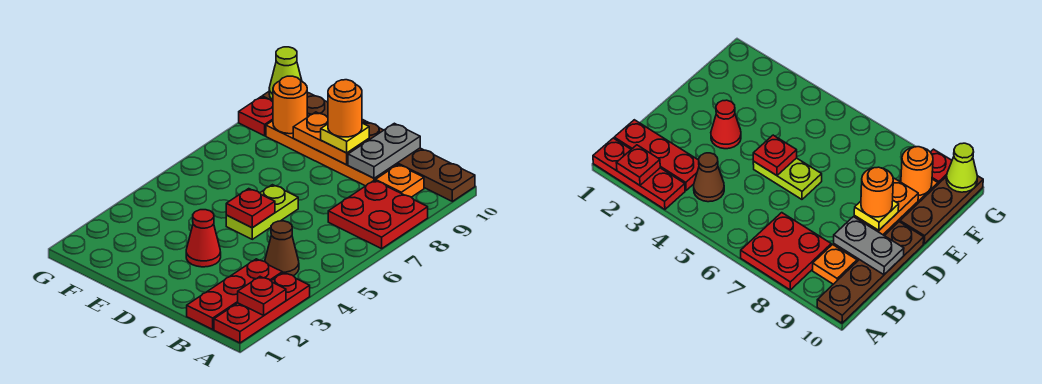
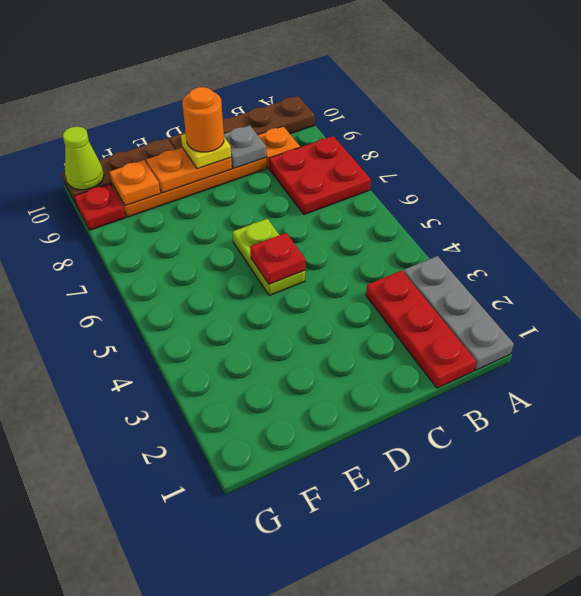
red plate A1:A3 level 1 -> grey plate A1:A3 level 1
red plate A2 level 2 -> none
brown cone B4 level 1 -> none
grey plate C9:C10 level 2 -> grey plate C9 level 2
red cone D3 level 1 -> none
orange round brick F9 level 2 -> orange plate F9 level 2

